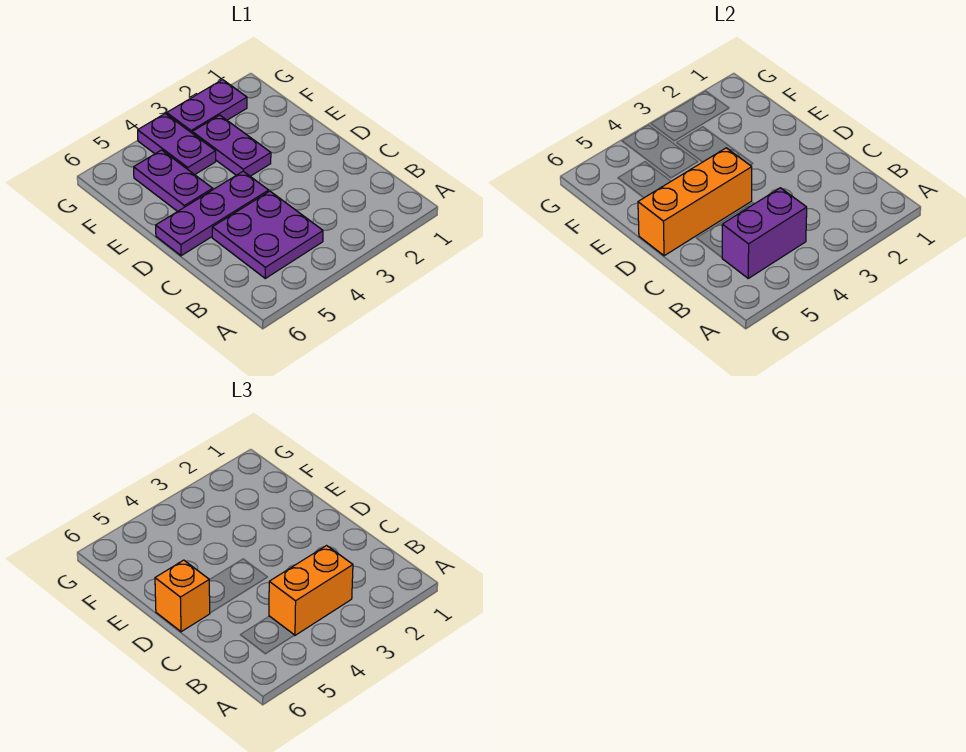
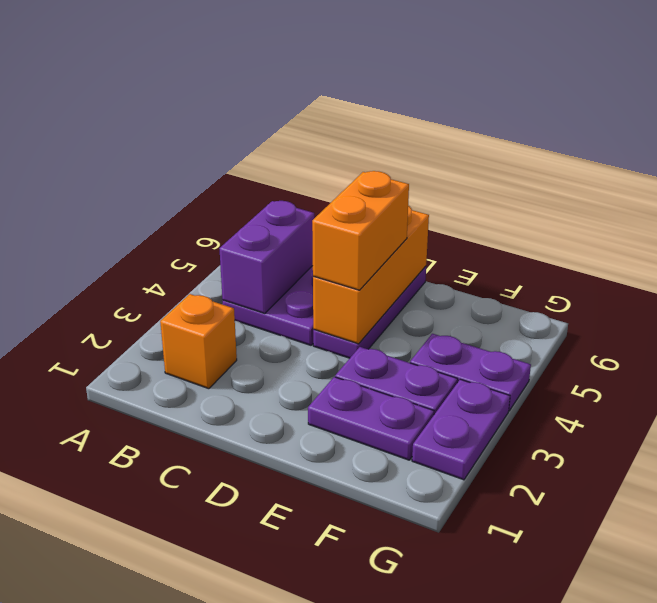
orange brick B3:B4 level 3 -> orange brick D4:D5 level 3
orange brick D6 level 3 -> orange brick B2 level 1
purple plate E5:F5 level 1 -> purple plate E2:F2 level 1

